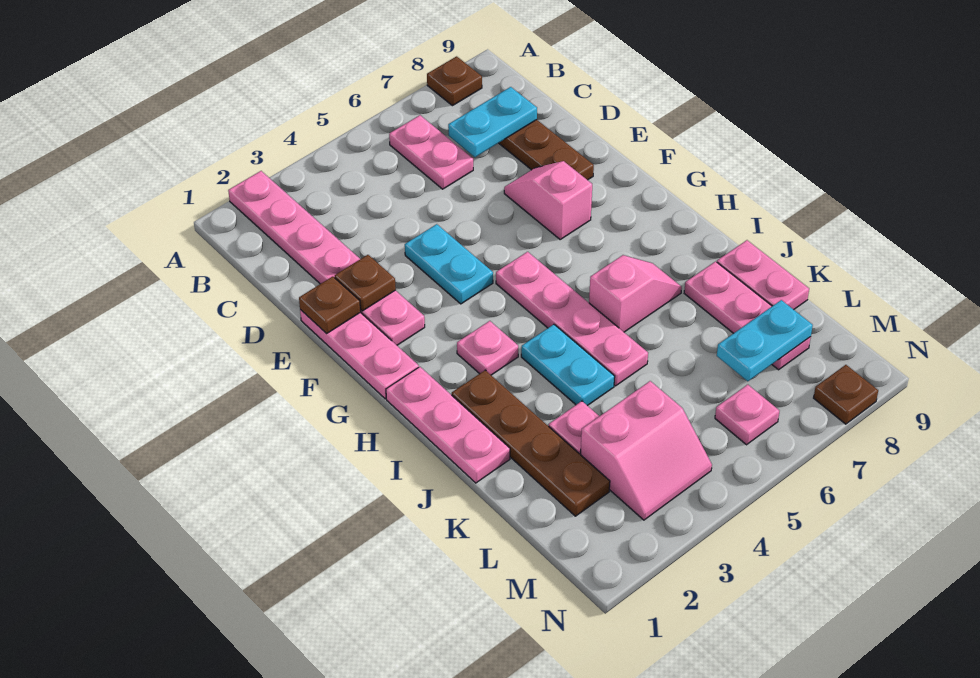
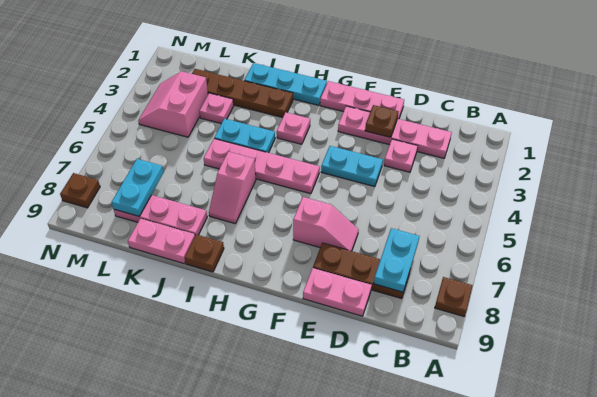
pink plate A2:F2 level 1 -> pink plate C2:F2 level 1
pink plate B6:C6 level 1 -> pink plate D9:E9 level 1
brown plate E1 level 2 -> brown plate I9 level 1
pink plate H1:J1 level 1 -> cyan plate H1:J1 level 1
pink plate M6 level 1 -> pink plate D3 level 1

